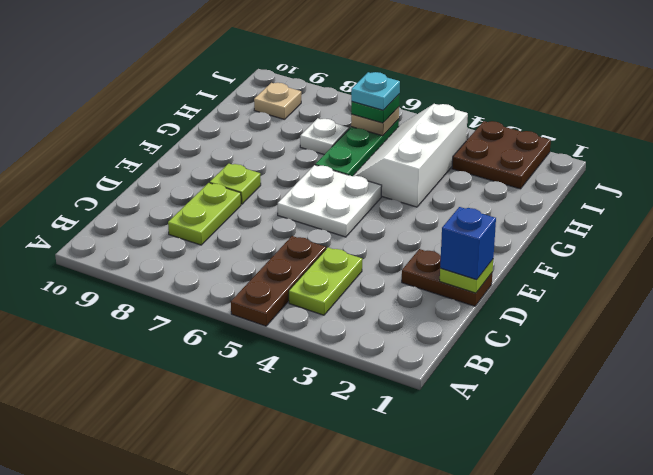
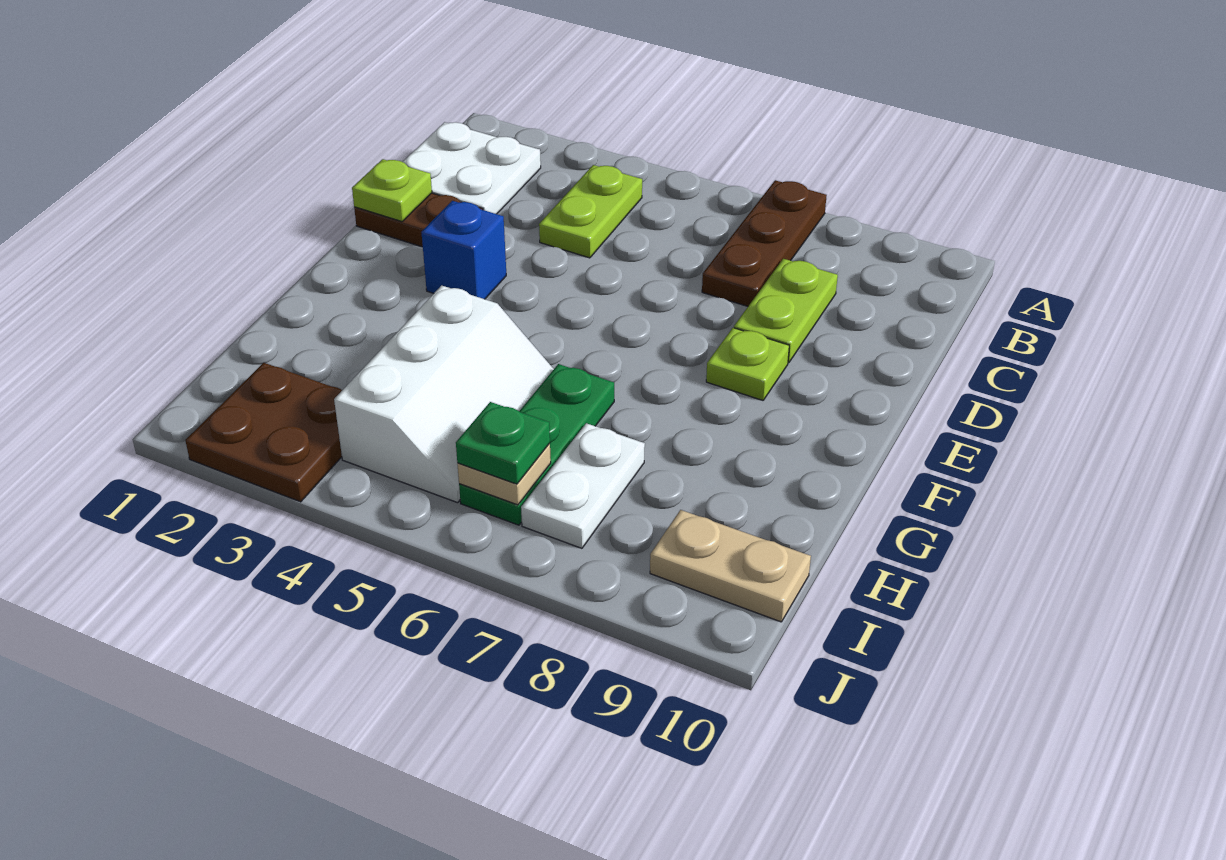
brown plate A5:C5 level 1 -> brown plate A7:C7 level 1
blue brick D1 level 3 -> blue brick E3 level 1
white plate E5:F6 level 1 -> white plate B1:C2 level 1
white plate H7 level 1 -> white plate H7:I7 level 1
cyan plate I6 level 4 -> none
tan plate I9 level 1 -> tan plate I9:I10 level 1

